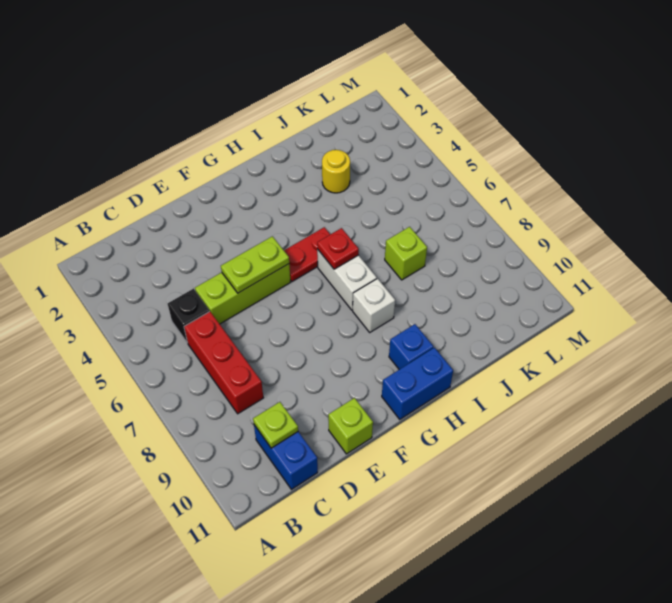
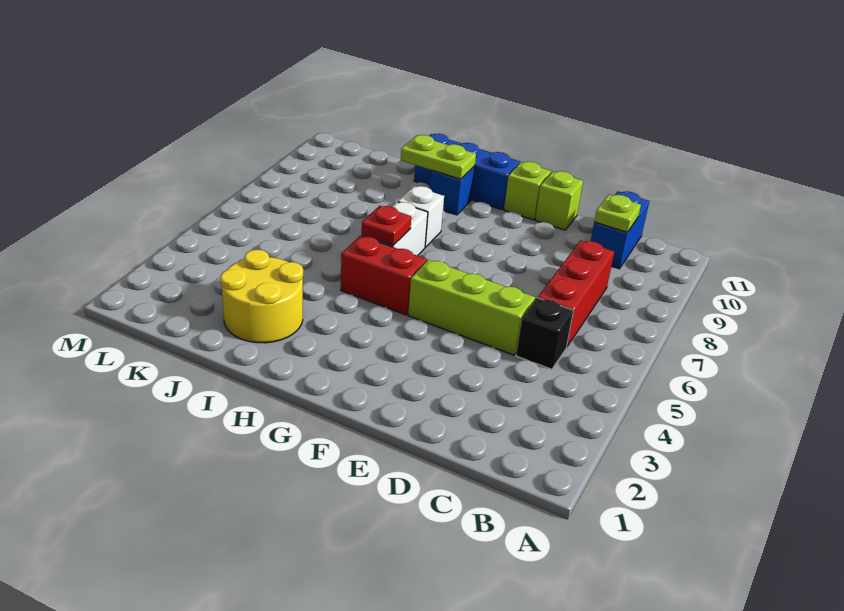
lime plate E5:F5 level 2 -> lime plate H10:I10 level 2
red plate G5:H5 level 1 -> red brick G5:H5 level 1
blue brick G11:H11 level 1 -> blue brick G11:I11 level 1
yellow round brick J3 level 1 -> yellow round brick I2:J3 level 1
lime brick J7 level 1 -> lime brick F11 level 1

